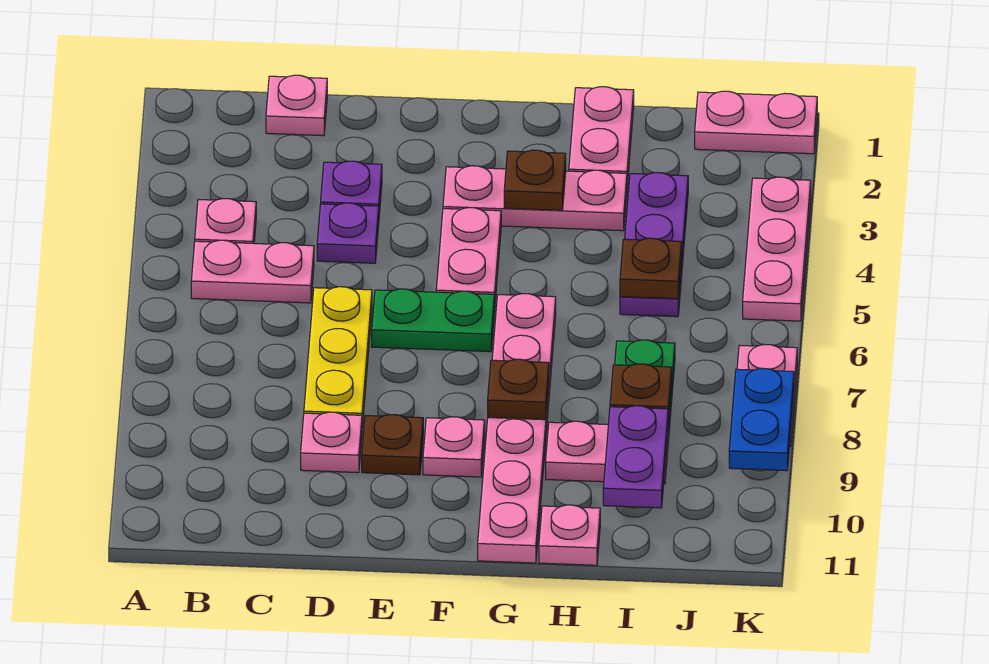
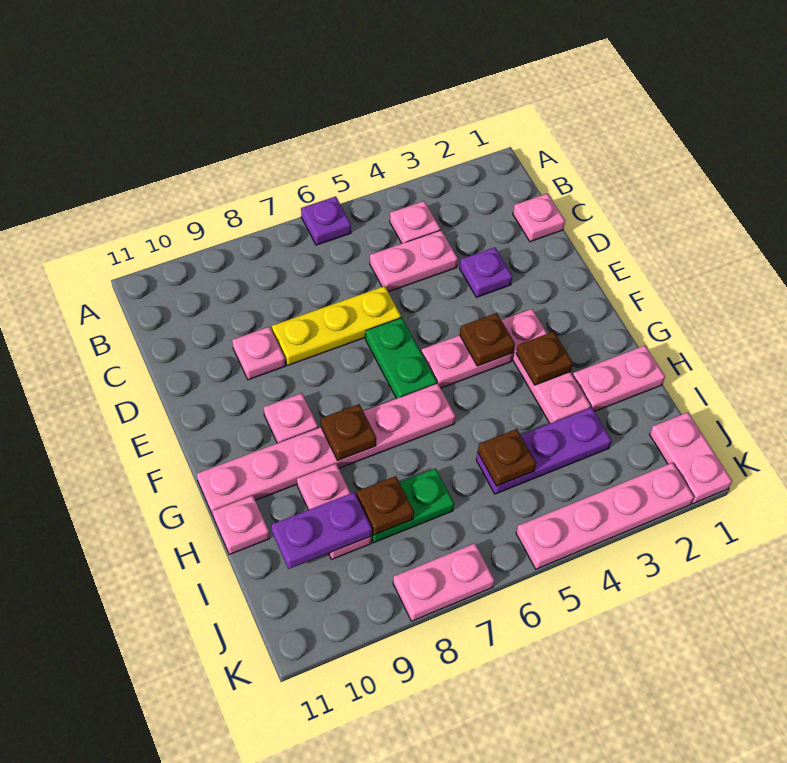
pink plate B5:C5 level 1 -> pink plate C4:C5 level 1
purple plate D4 level 1 -> purple plate A6 level 1
brown plate E9 level 1 -> brown plate F4 level 2
pink plate K3:K5 level 1 -> pink plate K2:K5 level 1
blue plate K8:K9 level 2 -> none

